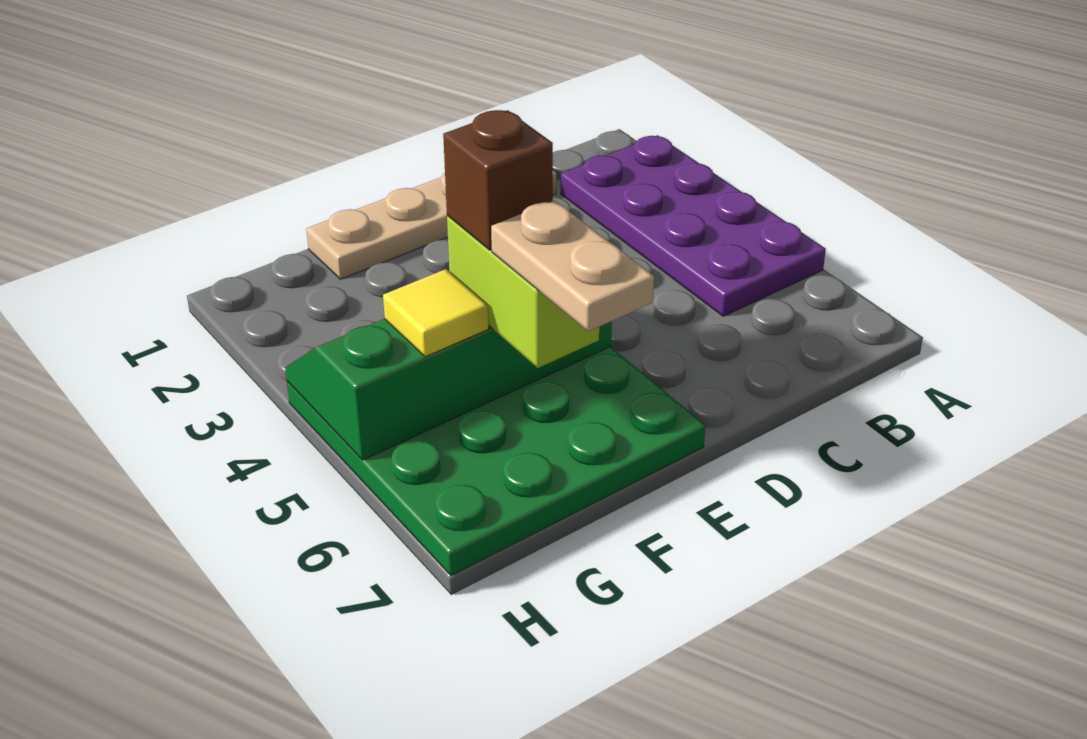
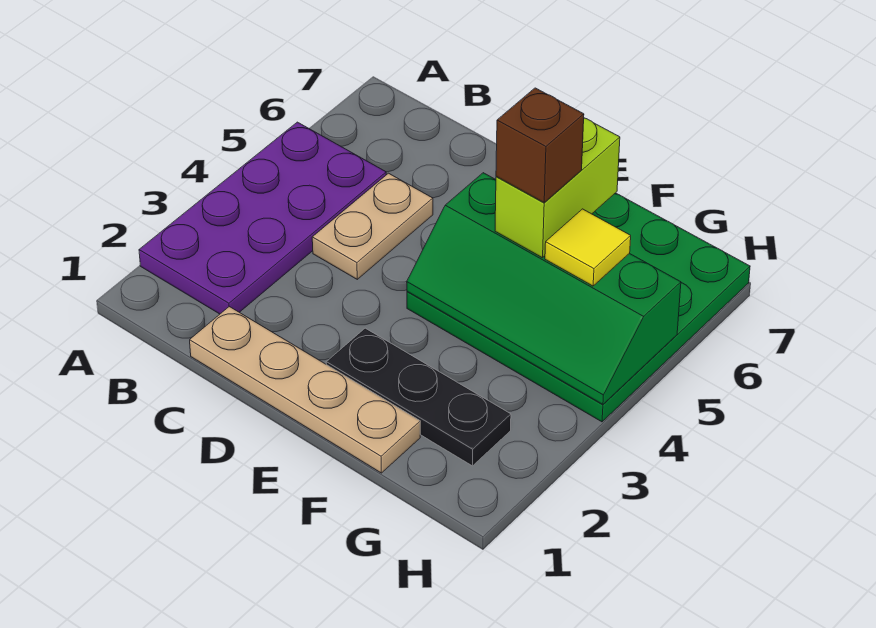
none -> black plate E2:G2 level 1
tan plate F6:F7 level 4 -> tan plate C4:C5 level 1

